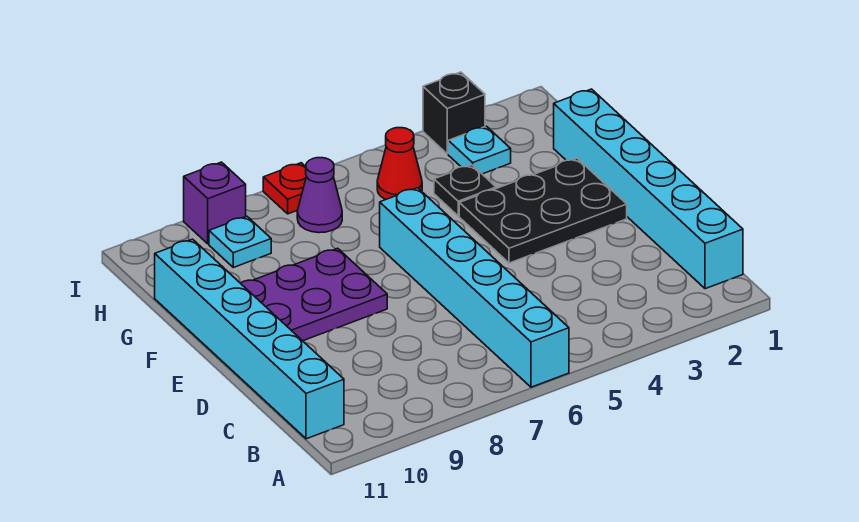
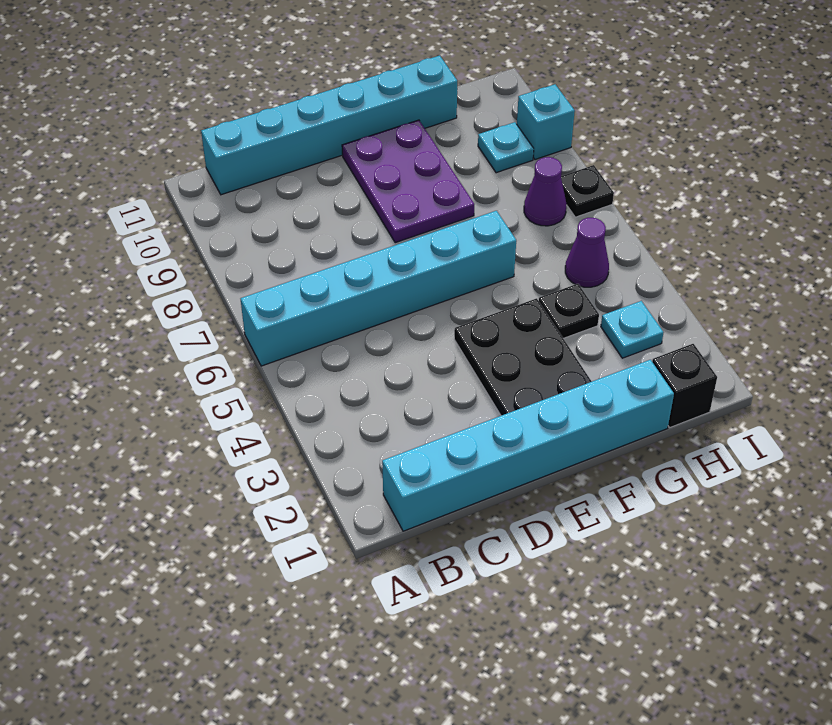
red cone H5 level 1 -> purple cone H5 level 1
black brick I3 level 1 -> black brick H1 level 1
red plate I7 level 1 -> black plate I7 level 1
purple brick I9 level 1 -> cyan brick I9 level 1

